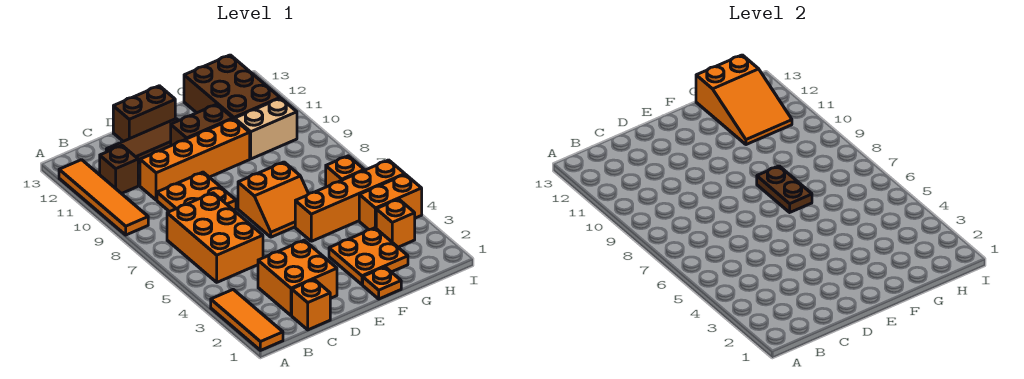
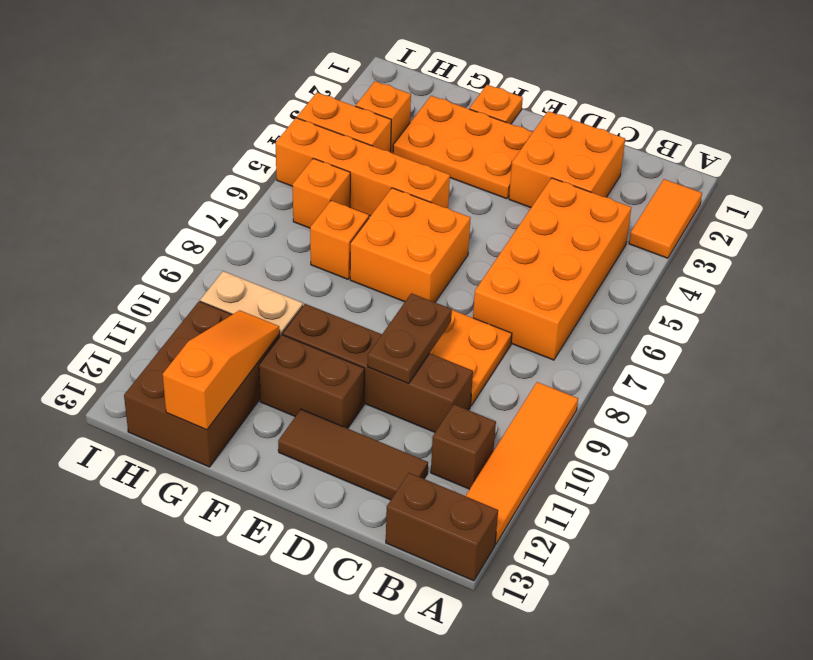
orange tile A1:A3 level 1 -> orange tile A2:A3 level 1
orange brick B5:C7 level 1 -> orange brick B4:C7 level 1
orange brick C1 level 1 -> orange brick G7 level 1
orange brick C10:F10 level 1 -> brown brick C10:F10 level 1
brown brick D13:E13 level 1 -> brown brick A13:B13 level 1
orange slope E6:F7 level 1 top 7 -> orange brick E6:F7 level 1
orange plate F2:G3 level 1 -> orange plate E2:G3 level 1
brown plate F7:F8 level 2 -> brown plate D9:D10 level 2
orange slope G11:H13 level 2 top 13 -> orange slope G11:G13 level 2 top 13

